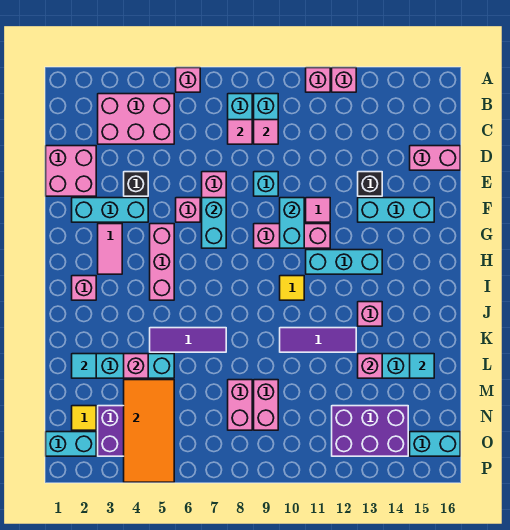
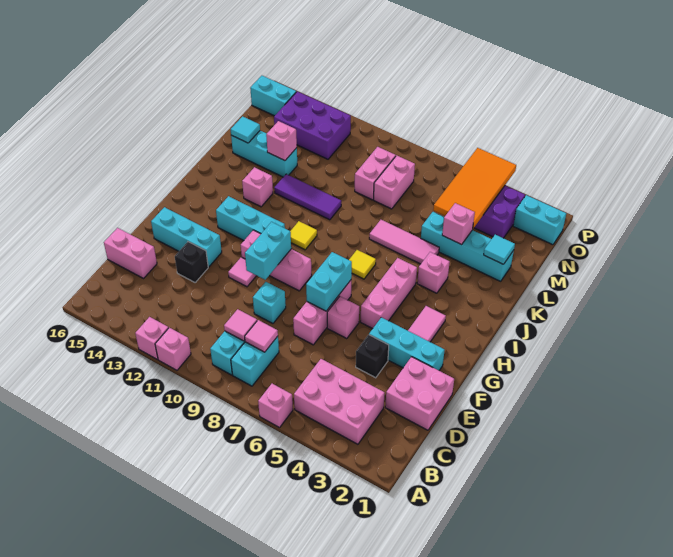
pink brick I2 level 1 -> pink brick J4 level 1
purple tile K5:K7 level 1 -> pink tile K5:K7 level 1
yellow tile N2 level 1 -> yellow tile I7 level 1

